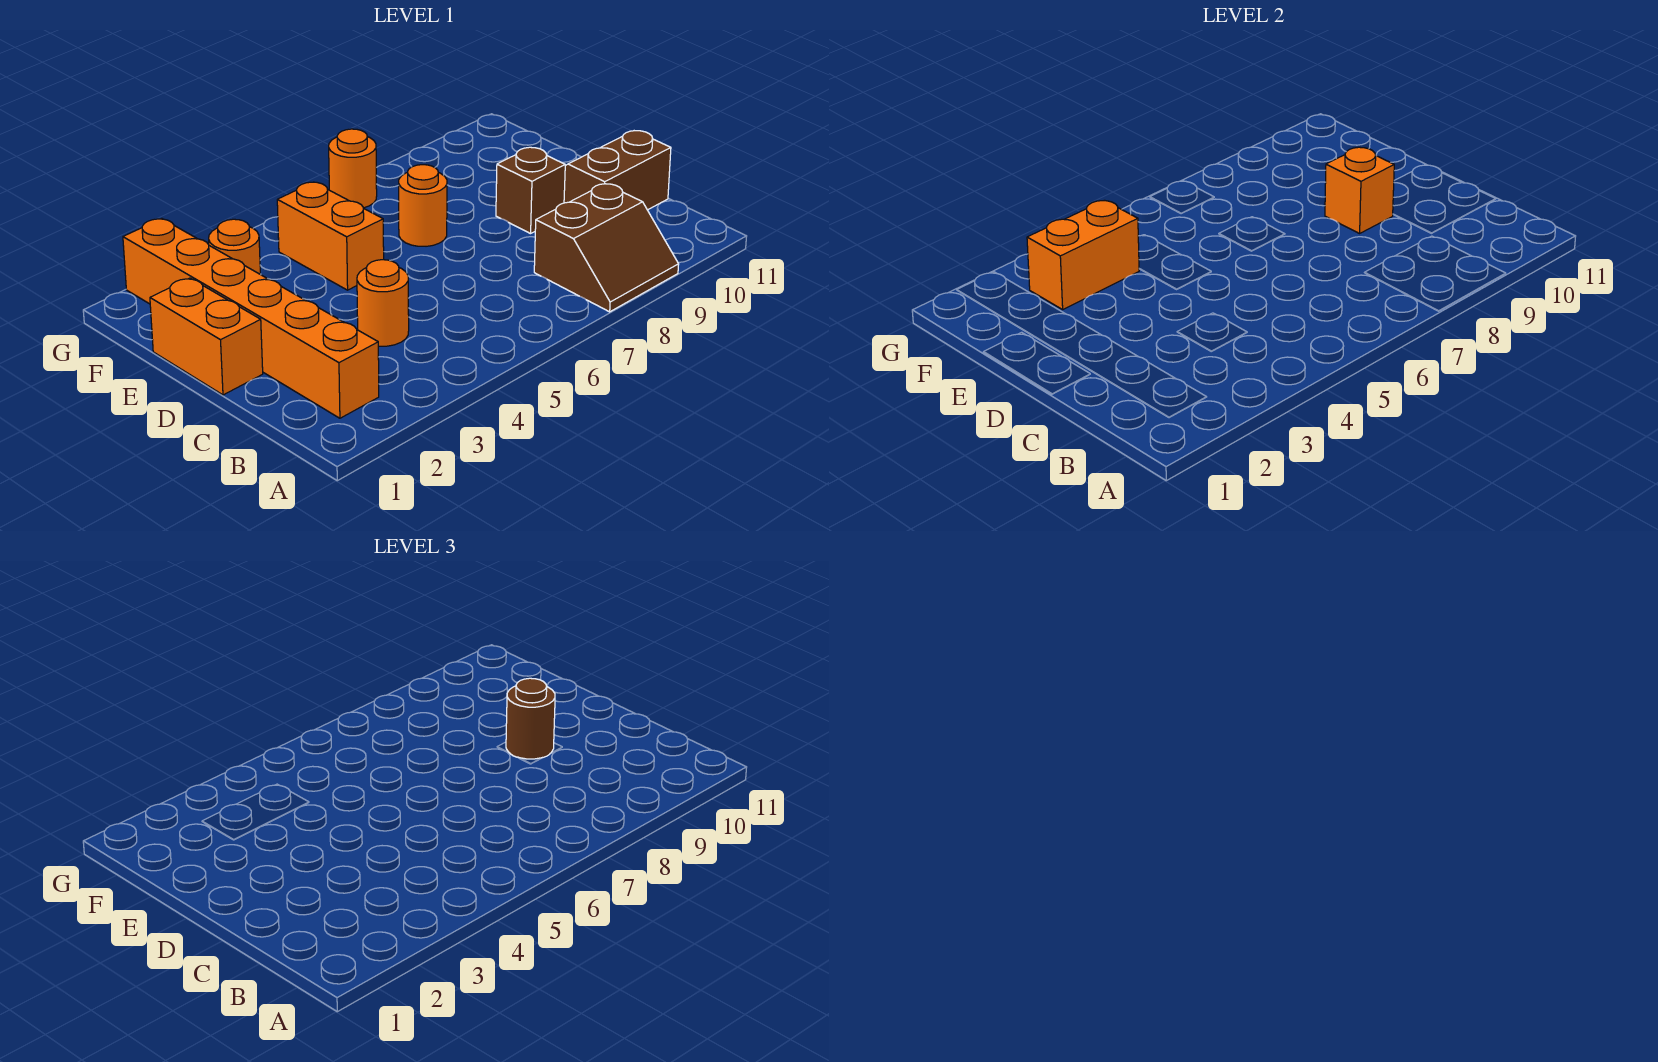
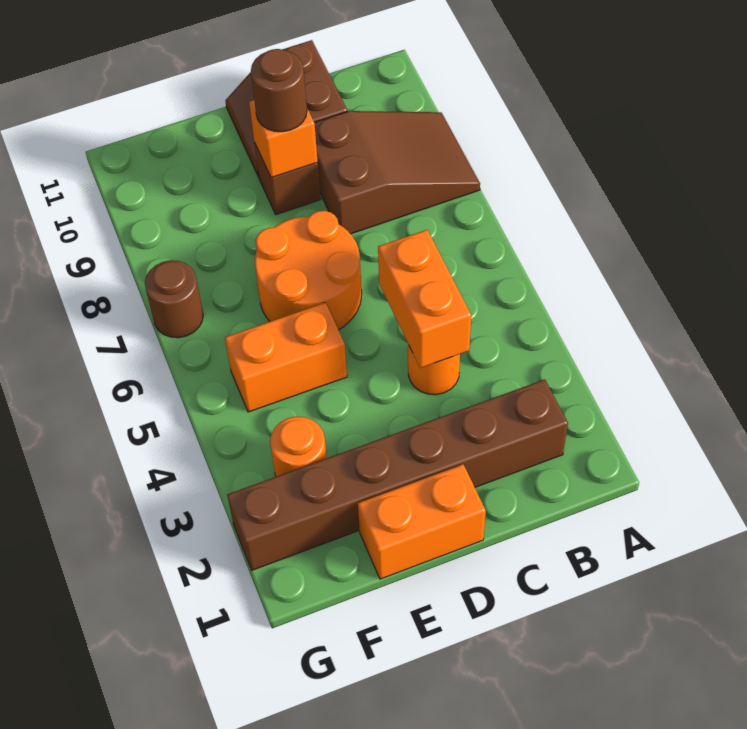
brown slope A8:B9 level 1 top B -> brown slope A8:C9 level 1 top C
orange brick B2:G2 level 1 -> brown brick B2:G2 level 1
orange round brick E7 level 1 -> orange round brick D6:E7 level 1
orange brick F3:F4 level 2 -> orange brick C4:C5 level 2
orange round brick G7 level 1 -> brown round brick G7 level 1

